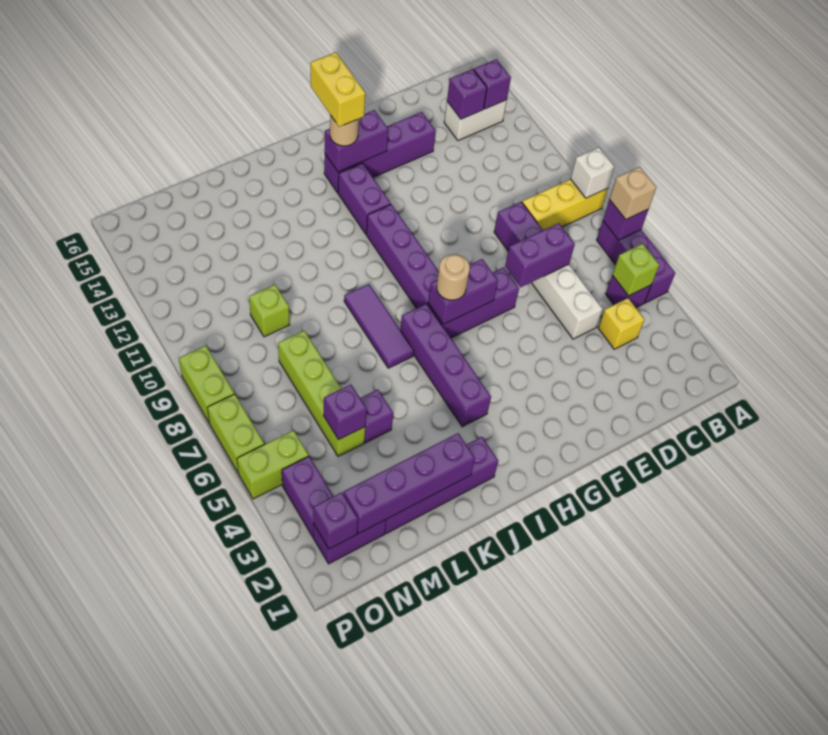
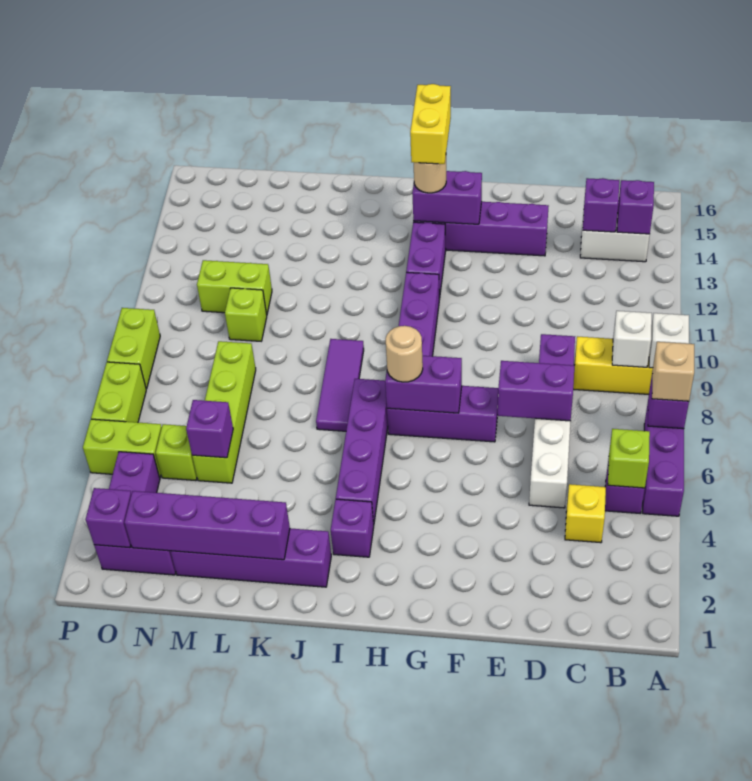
none -> white brick B9 level 2
purple brick L5 level 1 -> purple brick I3 level 1
none -> lime brick M11:N11 level 1
none -> lime brick N5 level 1

